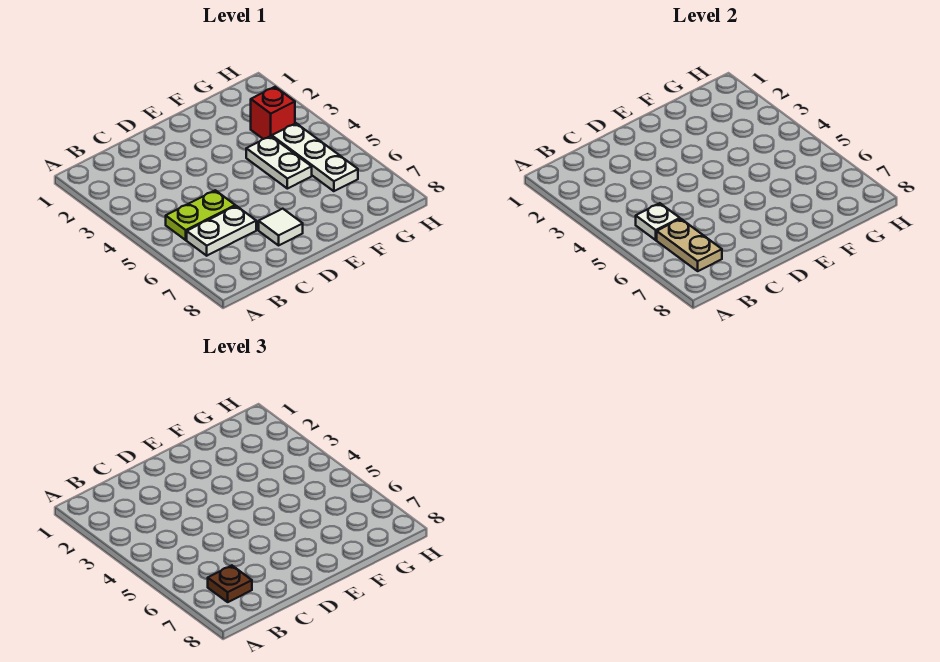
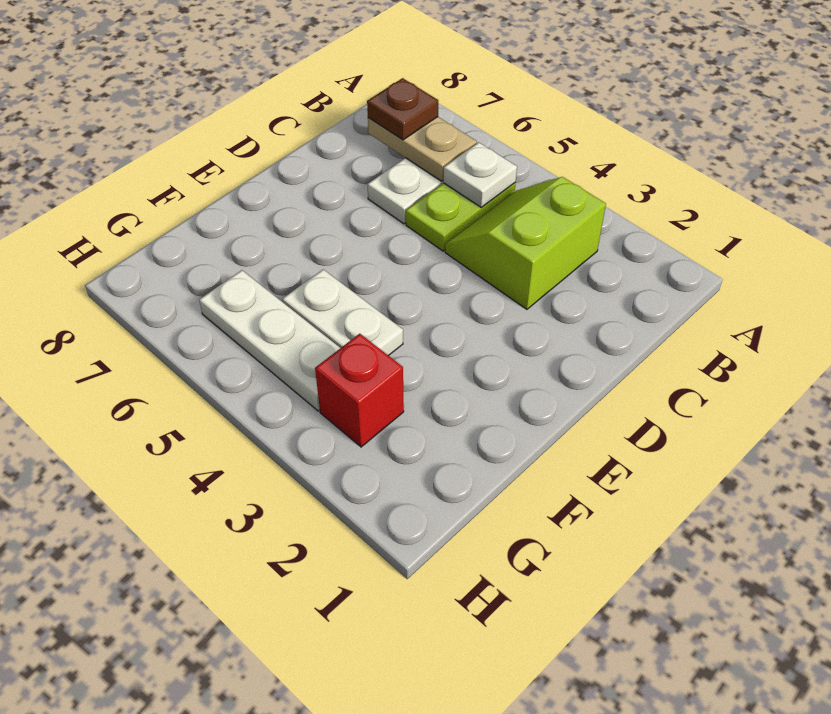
none -> lime slope B3:C4 level 1 top 3
white tile D7 level 1 -> none

